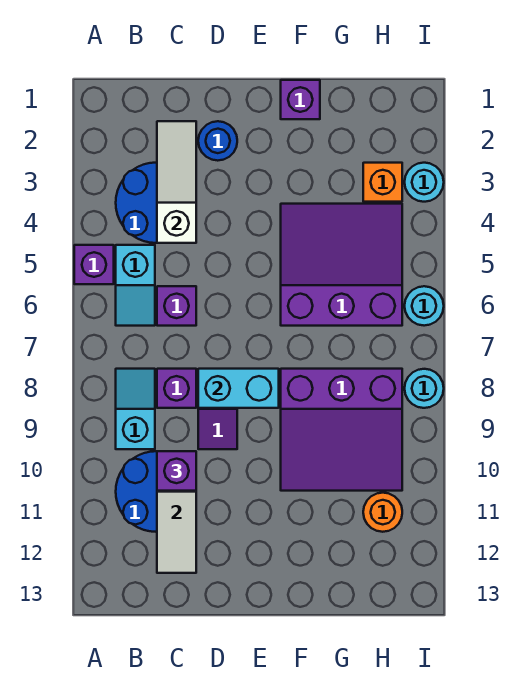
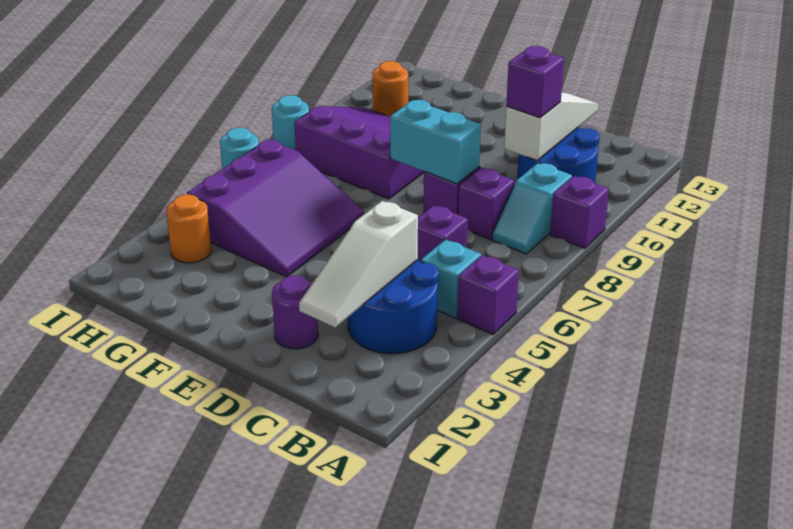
blue round brick D2 level 1 -> purple round brick D2 level 1
purple brick F1 level 1 -> purple brick A9 level 1
purple slope F4:H6 level 1 top 6 -> purple slope F4:H6 level 1 top H
orange brick H3 level 1 -> orange round brick H3 level 1
cyan round brick I3 level 1 -> none

